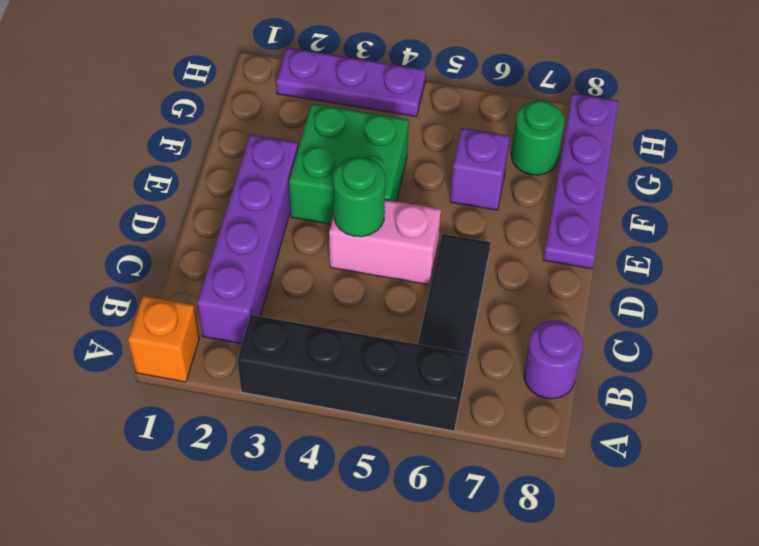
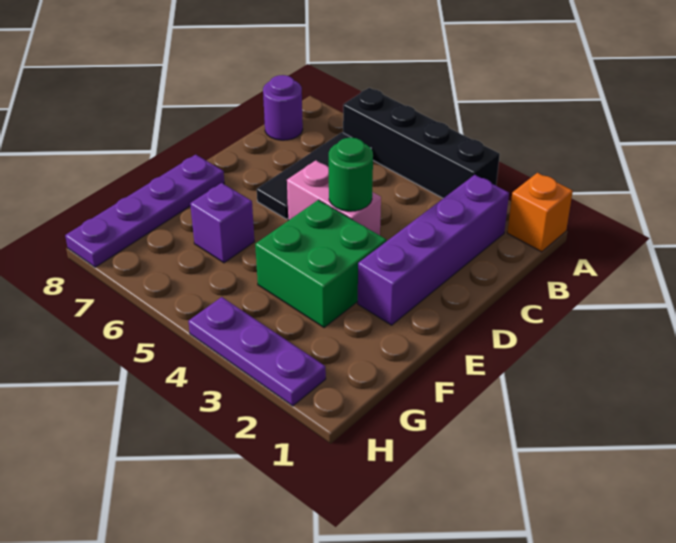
green round brick G7 level 1 -> none

